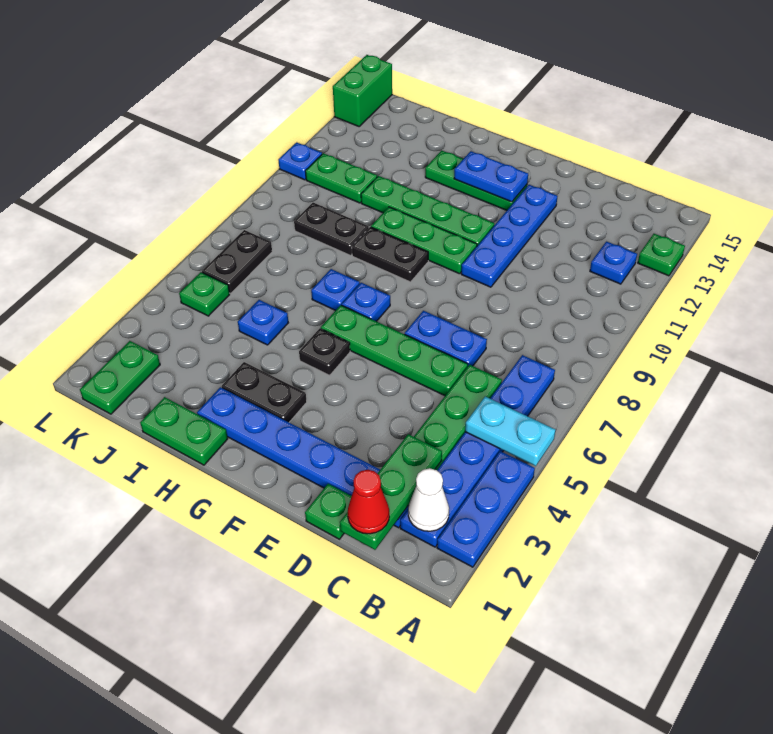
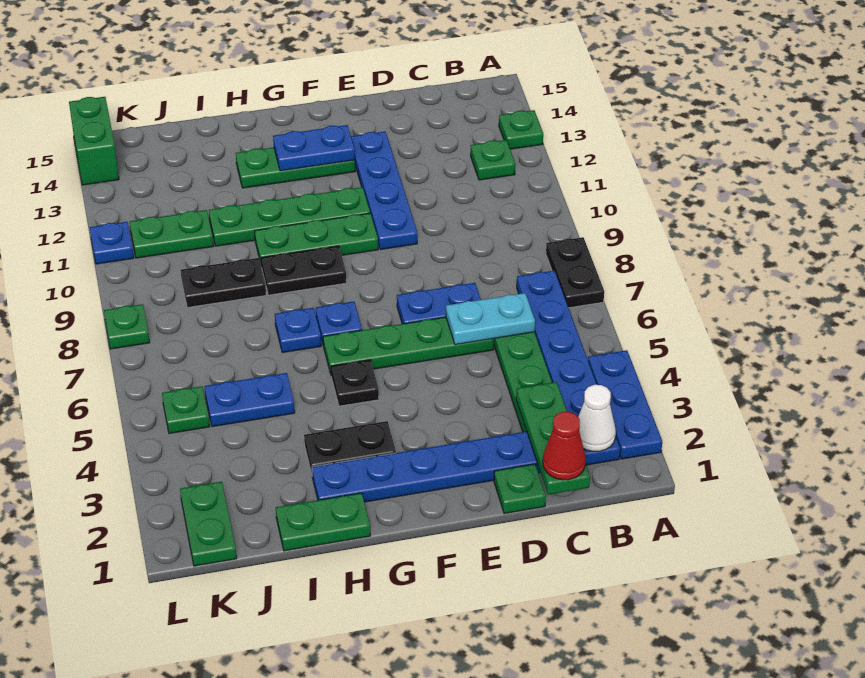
cyan plate A5:B5 level 2 -> cyan plate C6:D6 level 2
blue plate B12 level 1 -> green plate B12 level 1
blue plate I5 level 1 -> blue plate I5:J5 level 1
black plate K6:K7 level 1 -> black plate A7:A8 level 1
none -> green plate L8 level 1

